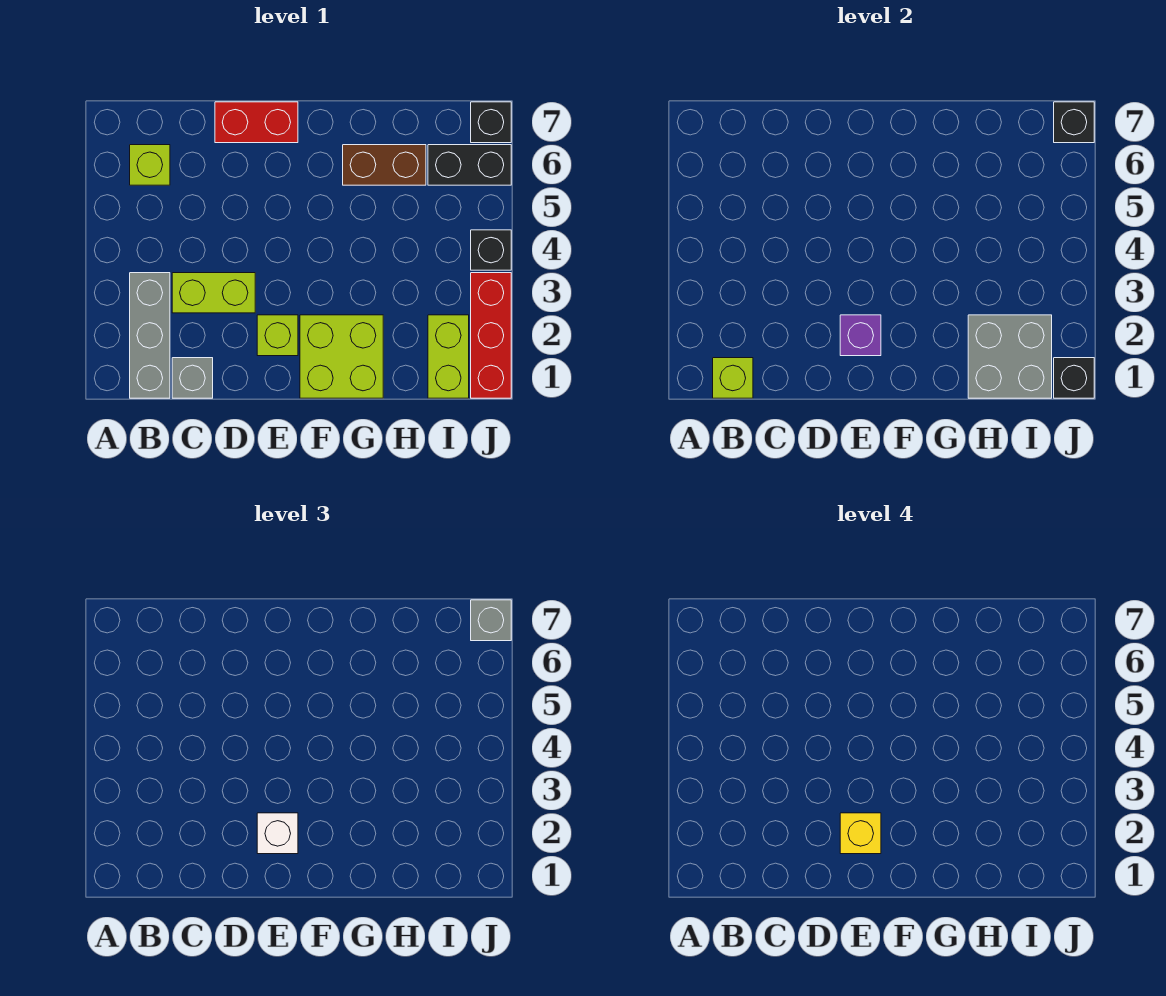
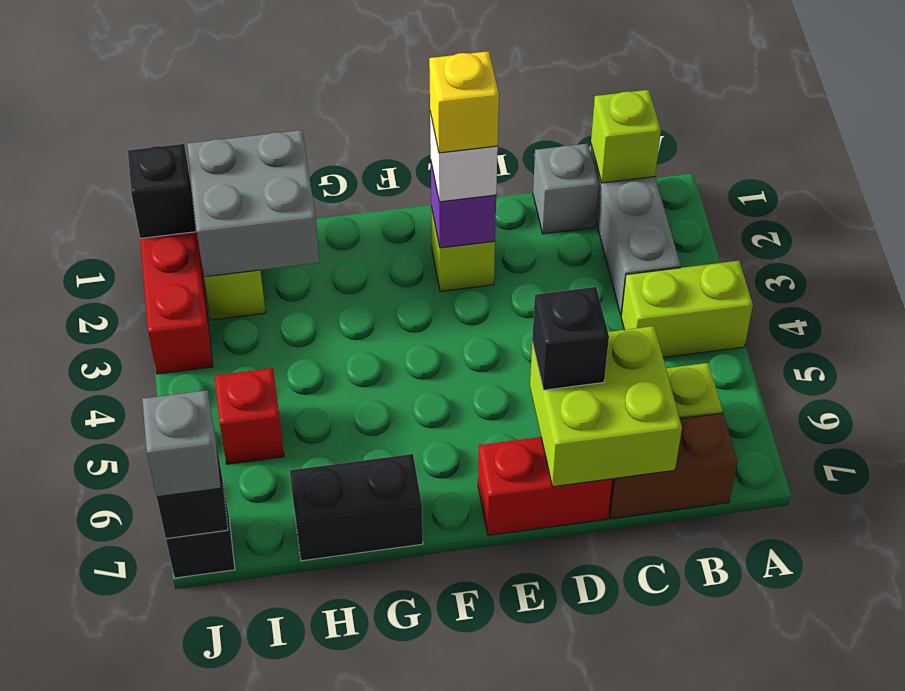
lime brick C3:D3 level 1 -> lime brick A4:B4 level 1
lime brick F1:G2 level 1 -> lime brick C6:D7 level 2
brown brick G6:H6 level 1 -> brown brick B7:C7 level 1
none -> red brick I5 level 1
black brick I6:J6 level 1 -> black brick G7:H7 level 1
black brick J4 level 1 -> black brick D6 level 3

